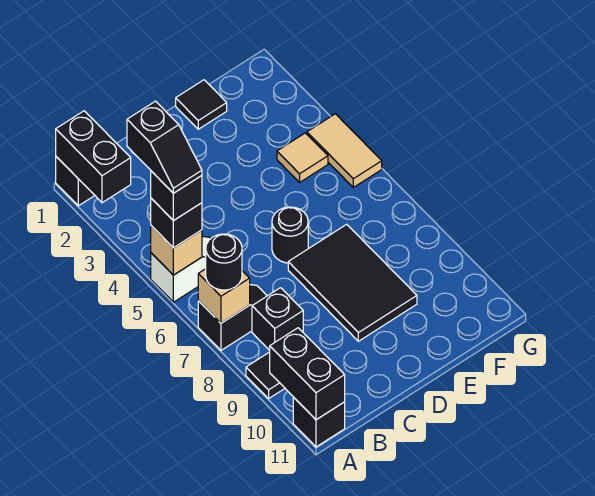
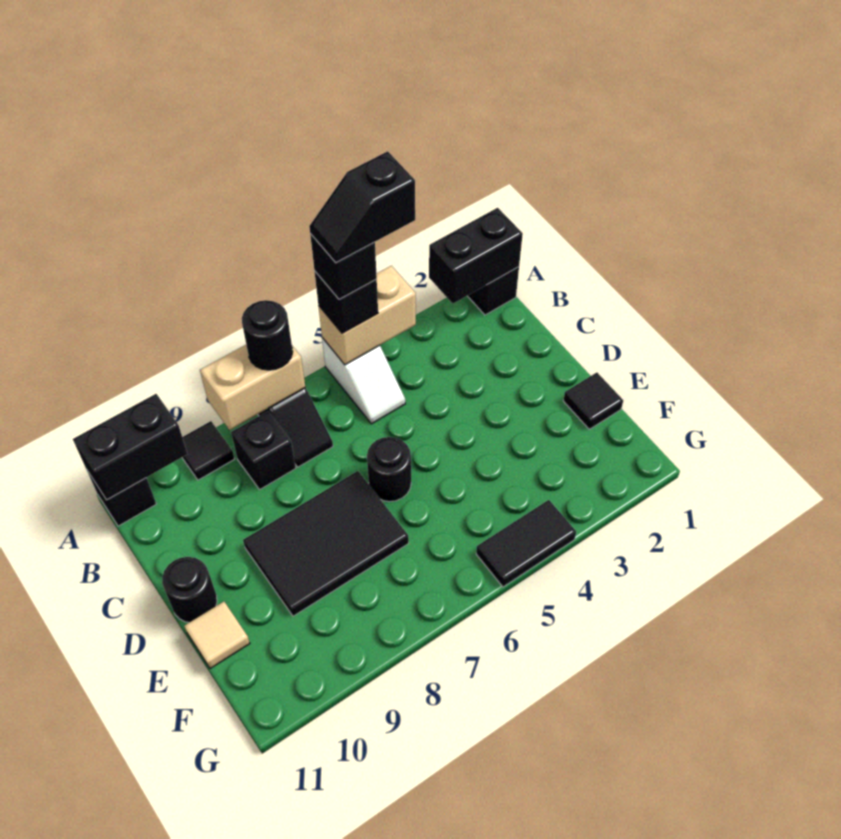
tan brick A5 level 2 -> tan brick A4:A5 level 2
tan brick A7 level 2 -> tan brick A7:A8 level 2
none -> black round brick D11 level 1
tan tile F4 level 1 -> tan tile E11 level 1
tan tile G4:G5 level 1 -> black tile G4:G5 level 1

